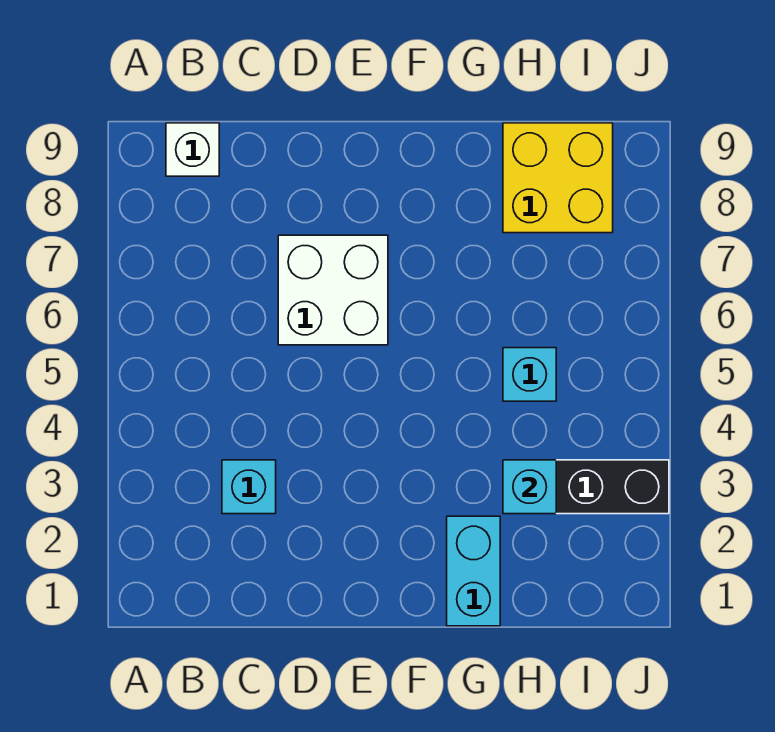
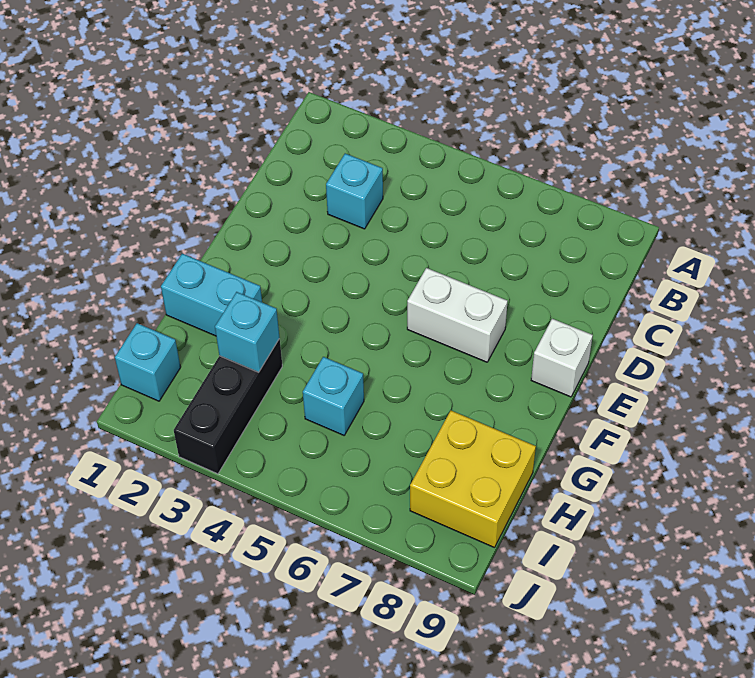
white brick B9 level 1 -> white brick E9 level 1
white brick D6:E7 level 1 -> white brick E6:E7 level 1
none -> cyan brick I1 level 1

